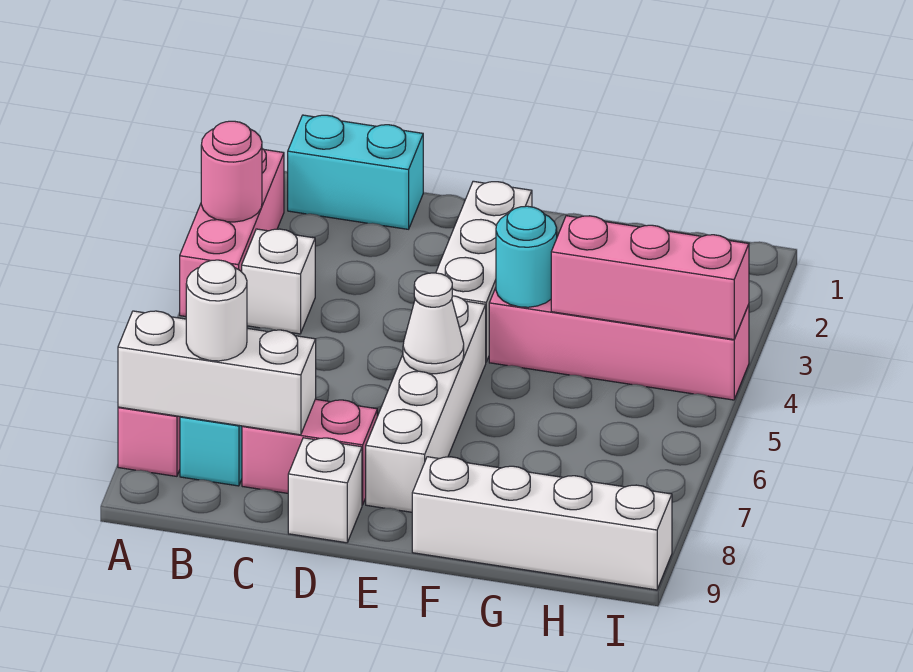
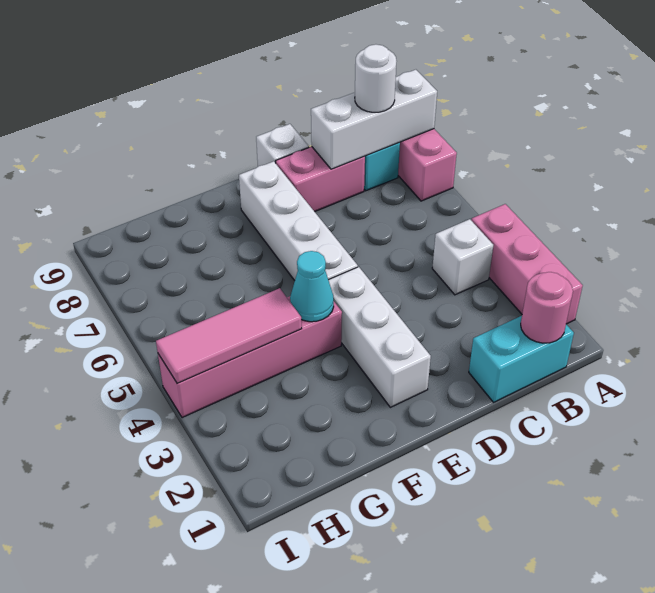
pink round brick A3 level 2 -> pink round brick B1 level 2
white cone E6 level 2 -> none
cyan round brick F4 level 2 -> cyan cone F4 level 2
white brick F9:I9 level 1 -> none
pink brick G4:I4 level 2 -> pink tile G4:I4 level 2

